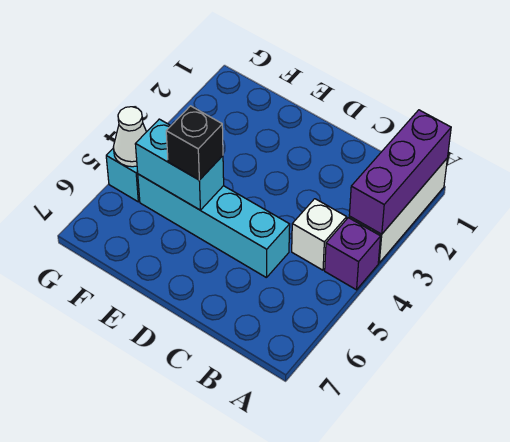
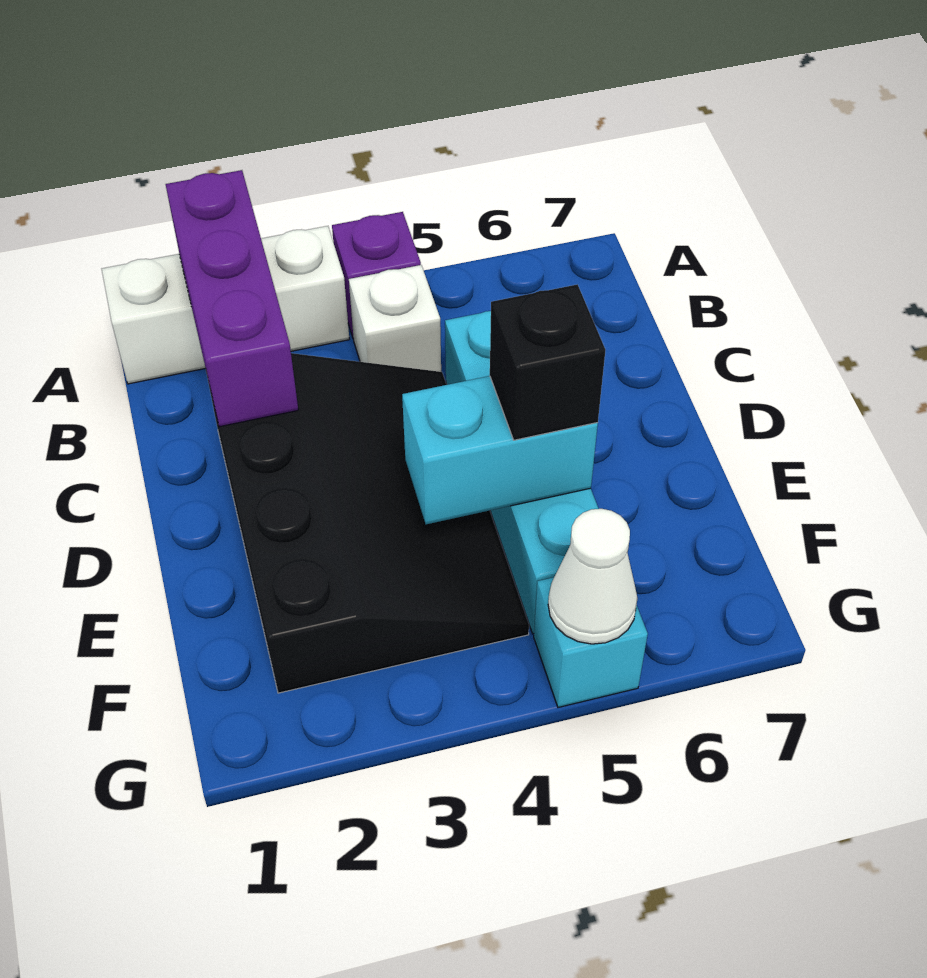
purple brick A1:A3 level 2 -> purple brick A2:C2 level 2
none -> black slope C2:F4 level 1 top 2
cyan brick E5:F5 level 2 -> cyan brick E4:E5 level 2

